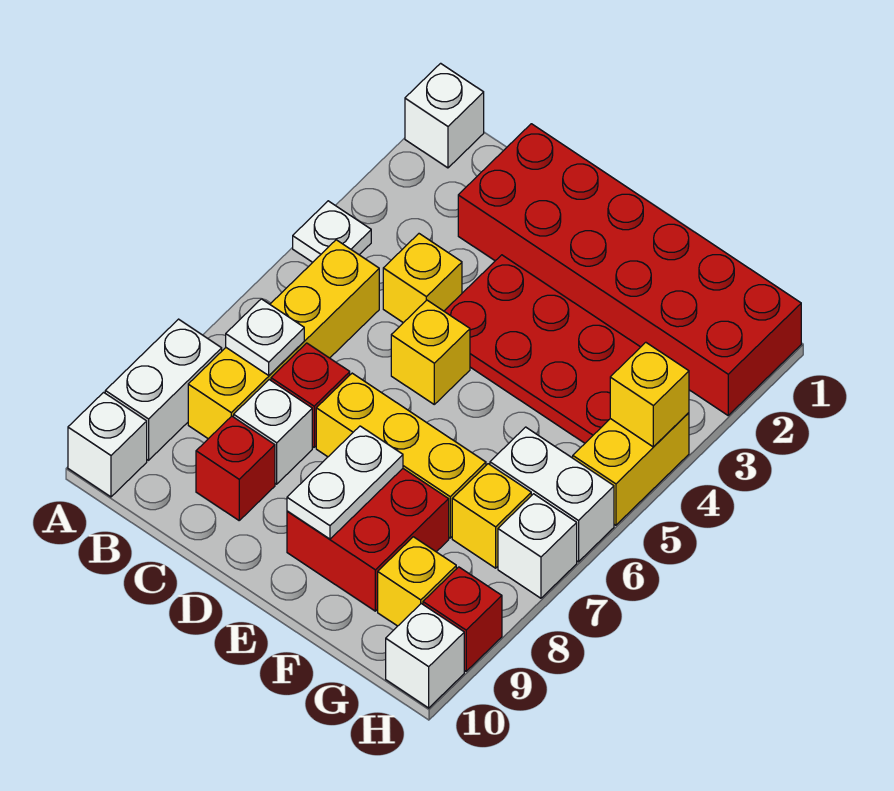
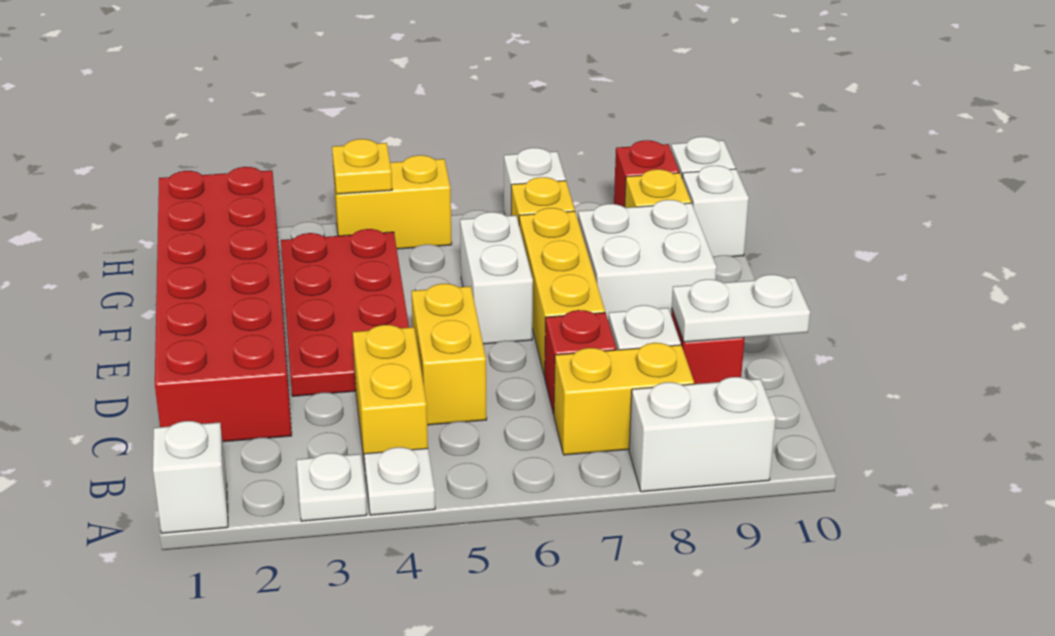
white brick A10 level 1 -> white brick G10 level 1
yellow brick B5:B8 level 1 -> yellow brick B7:B8 level 1
white plate B7 level 2 -> white plate A3 level 1
yellow brick C4 level 1 -> yellow brick B4:C4 level 1
yellow brick D5 level 1 -> yellow brick C5:D5 level 1
red brick E8:F9 level 1 -> white brick E8:F9 level 1
white plate E8:E9 level 2 -> white plate C9:C10 level 2
white brick G6:H6 level 1 -> white brick E6:F6 level 1
yellow brick H4 level 2 -> yellow plate H4 level 2

